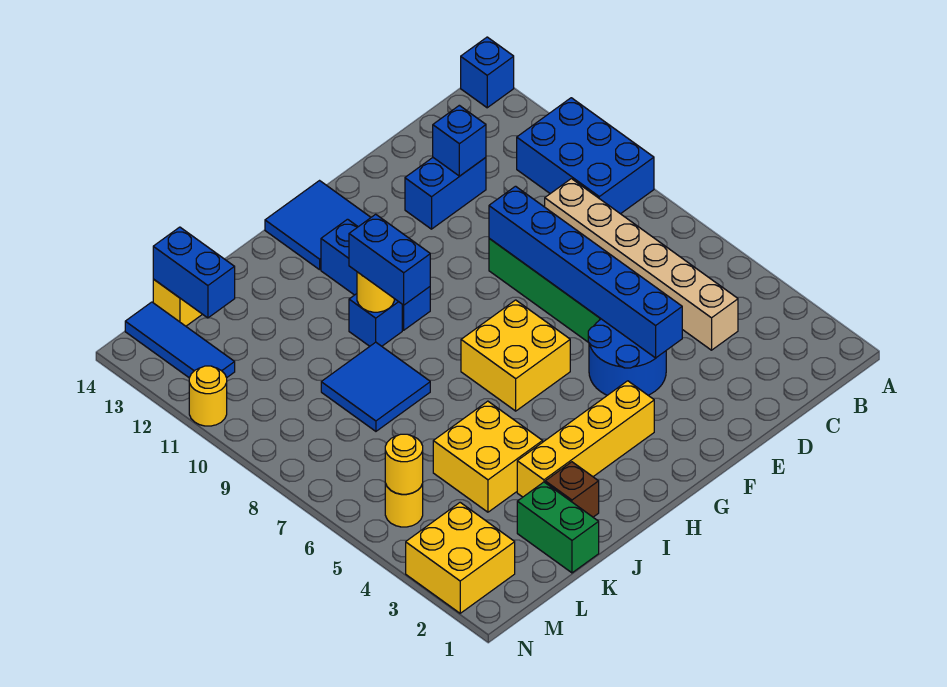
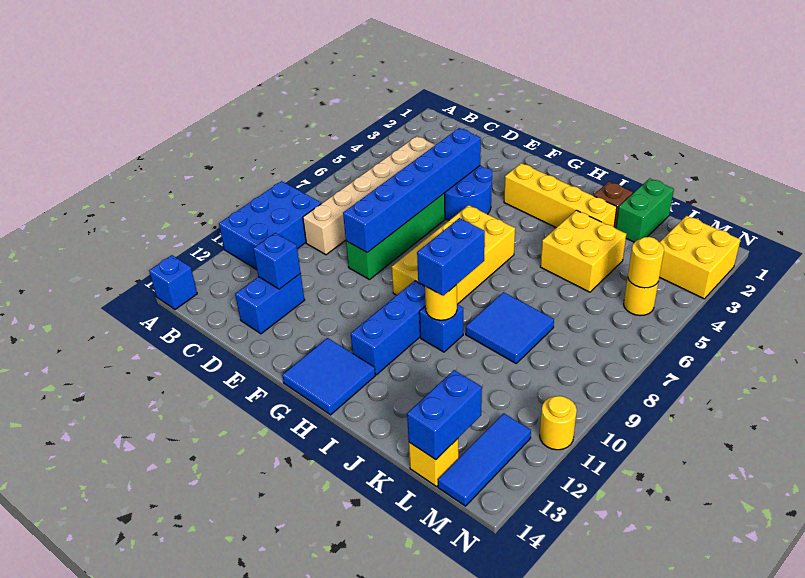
blue brick D12:E12 level 1 -> blue brick D12:D13 level 1
yellow brick G6:H7 level 1 -> yellow brick G6:H9 level 1

